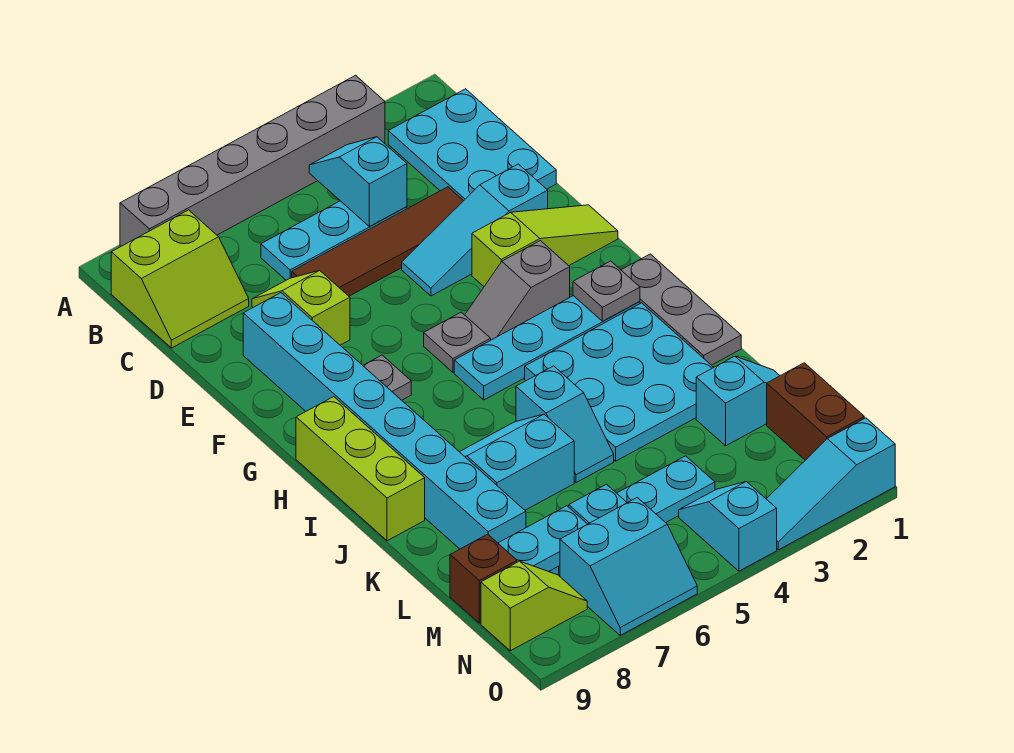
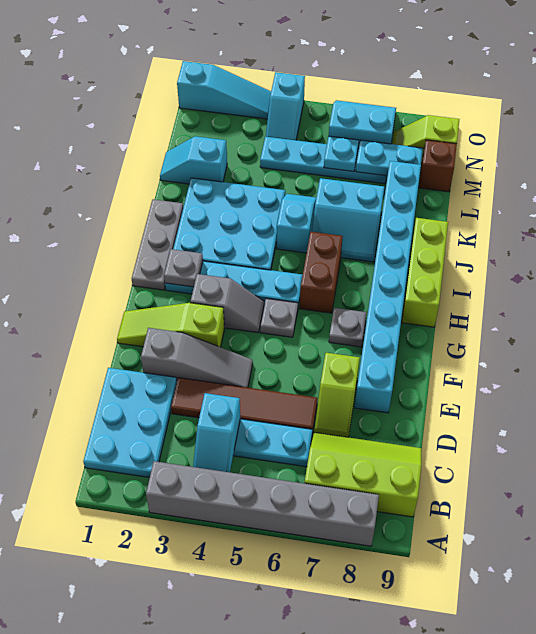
lime slope B8:C9 level 1 top B -> lime slope B7:C9 level 1 top B
cyan slope E2:E4 level 1 top 2 -> grey slope E2:E4 level 1 top 2
brown brick M1:N1 level 1 -> brown brick H6:I6 level 1

